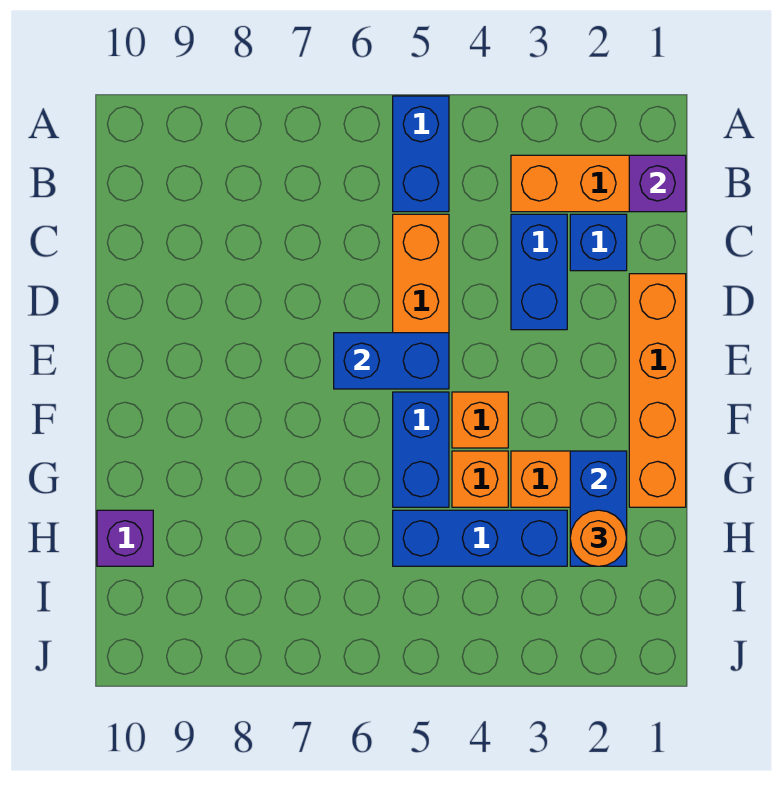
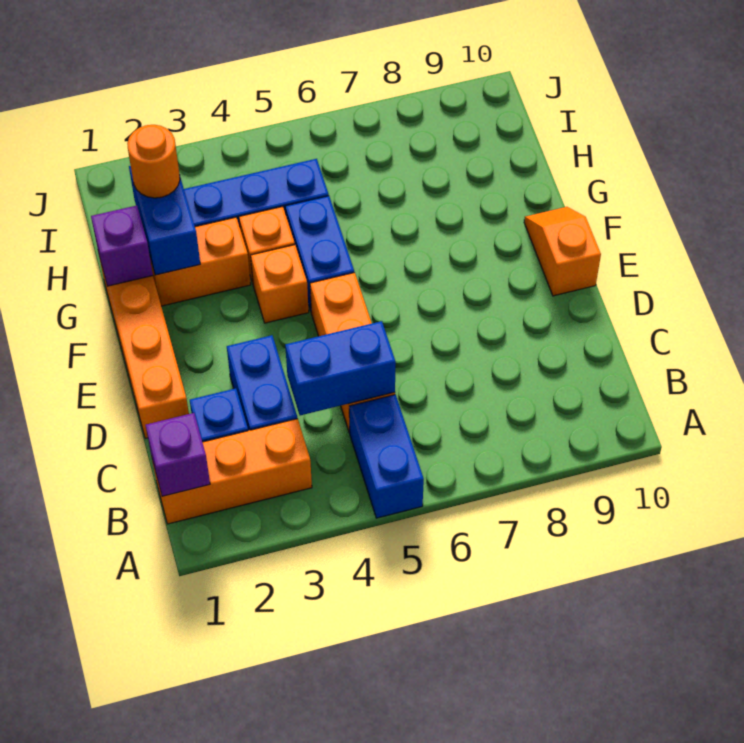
blue brick E5:E6 level 2 -> blue brick C4:C5 level 2
none -> orange slope E10:F10 level 1 top E
purple brick H10 level 1 -> purple brick G1 level 2

